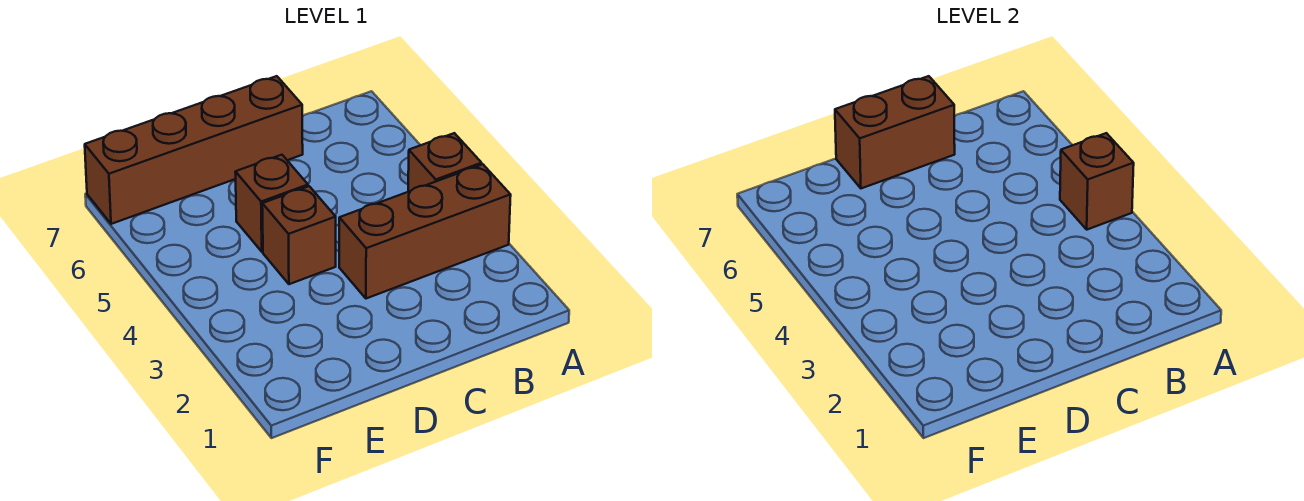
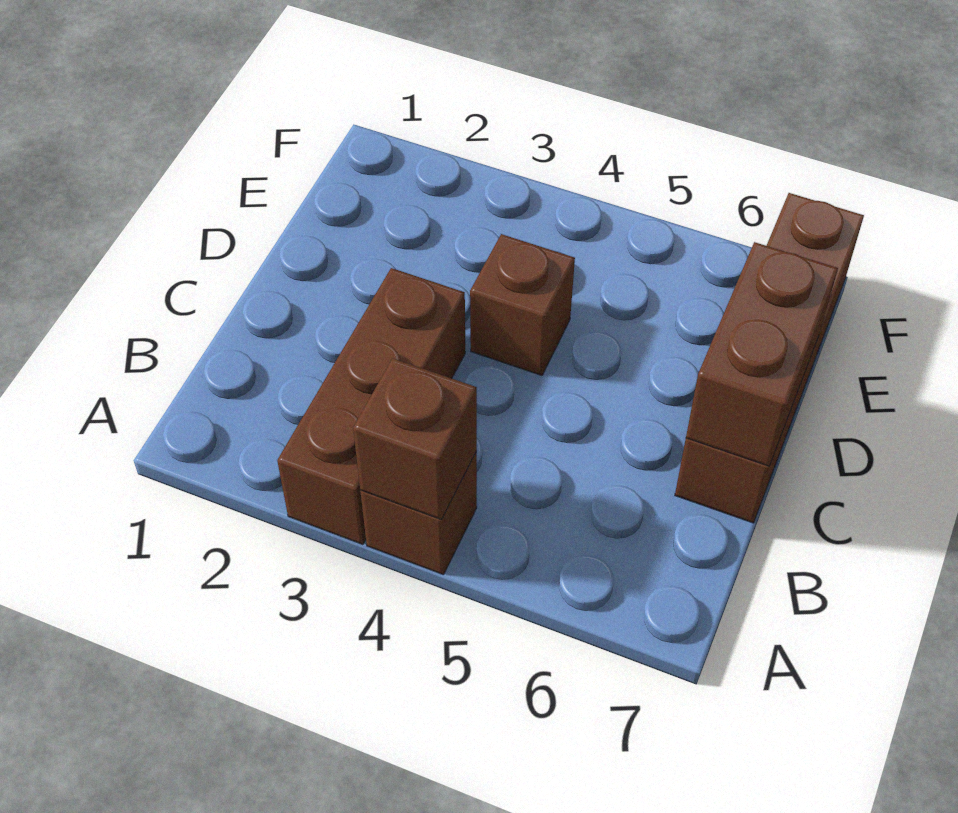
brown brick D5 level 1 -> none

